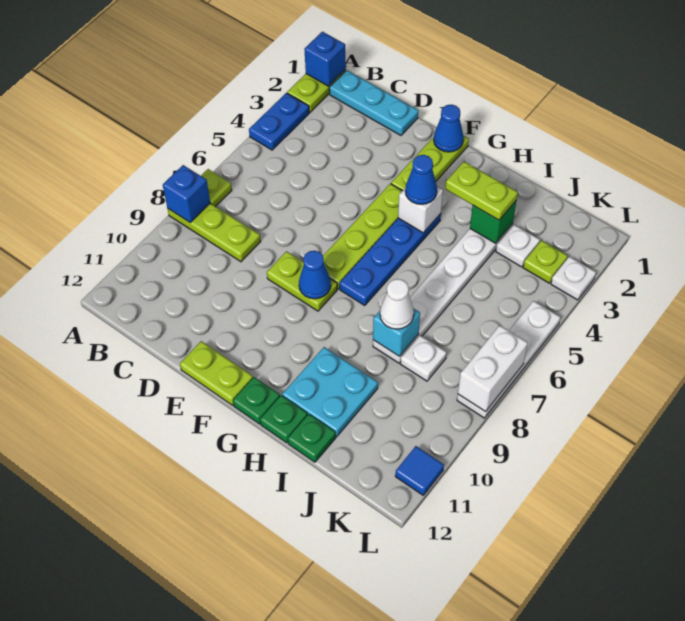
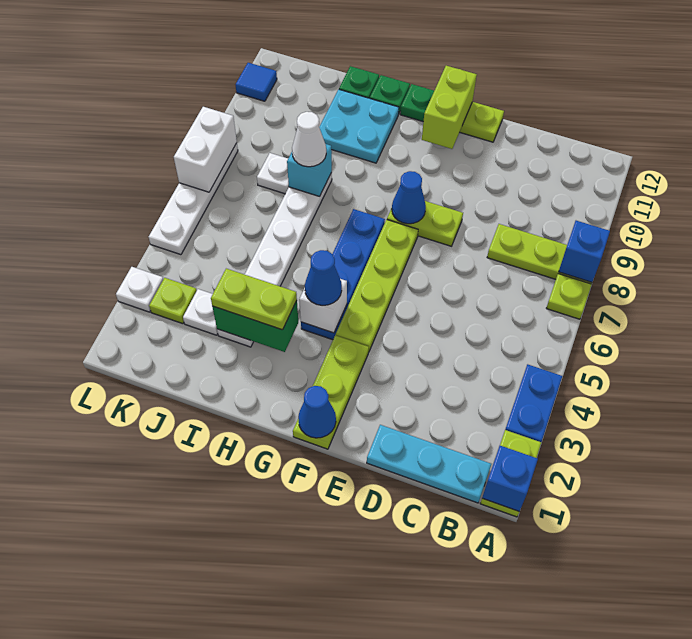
none -> lime brick F11:F12 level 2
green brick I3 level 2 -> green brick H3:I3 level 2

